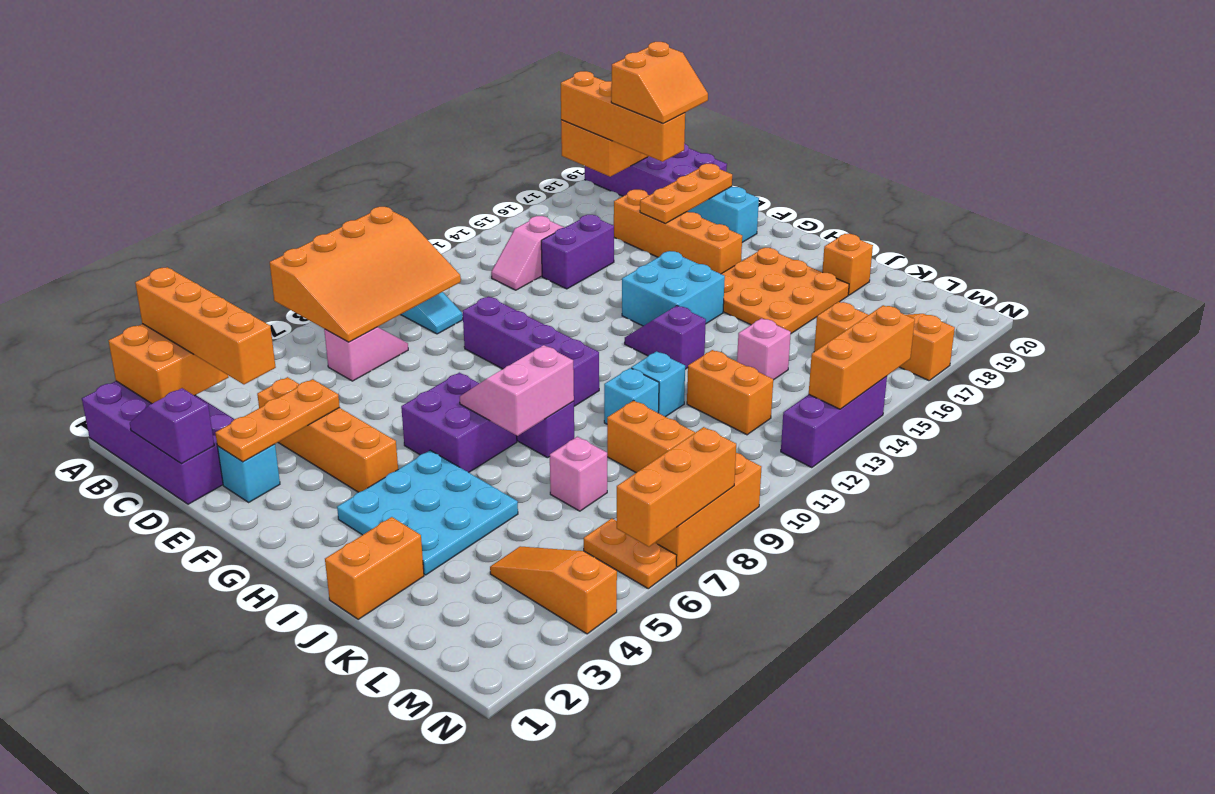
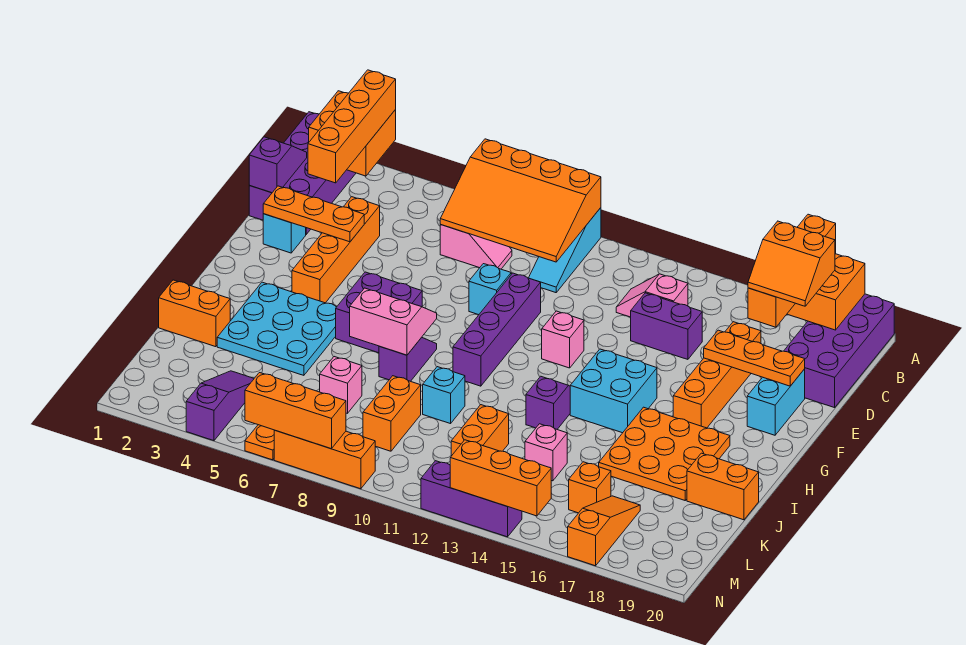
none -> pink brick F12 level 1
cyan brick J11 level 1 -> cyan brick E9 level 1
orange brick J19 level 1 -> orange brick J19:J20 level 1
orange slope L4:N4 level 1 top N -> purple slope L4:N4 level 1 top N

